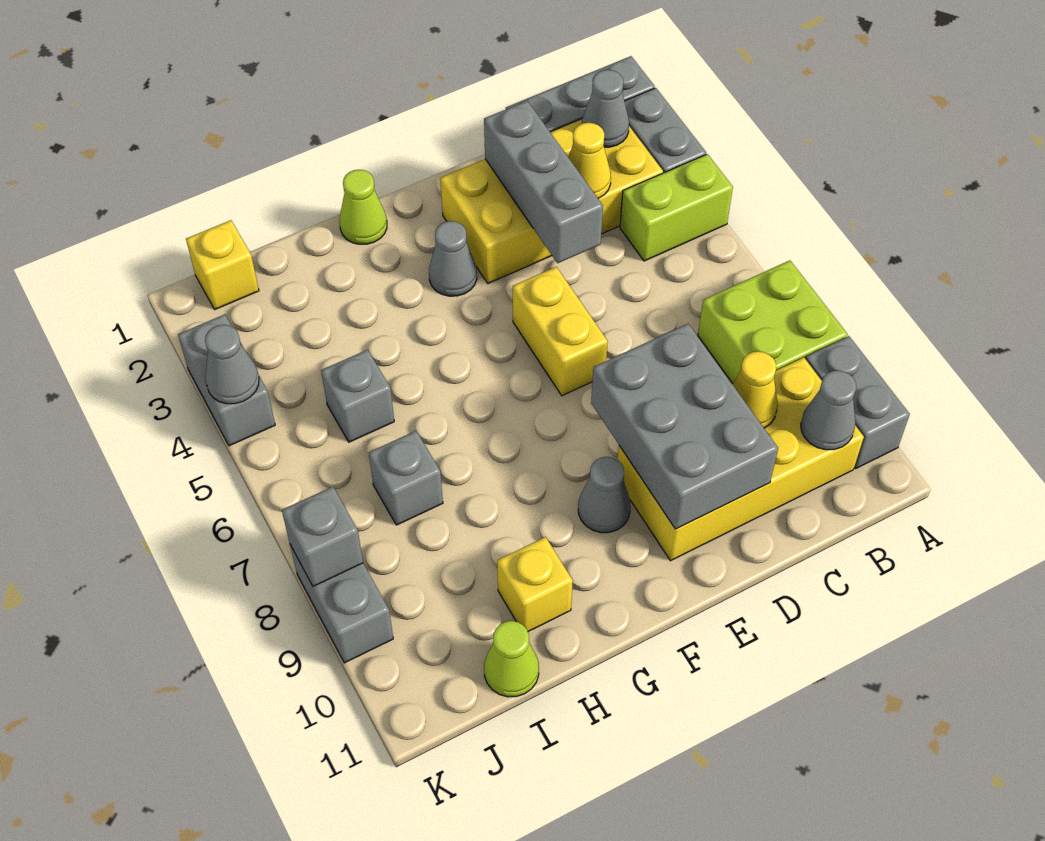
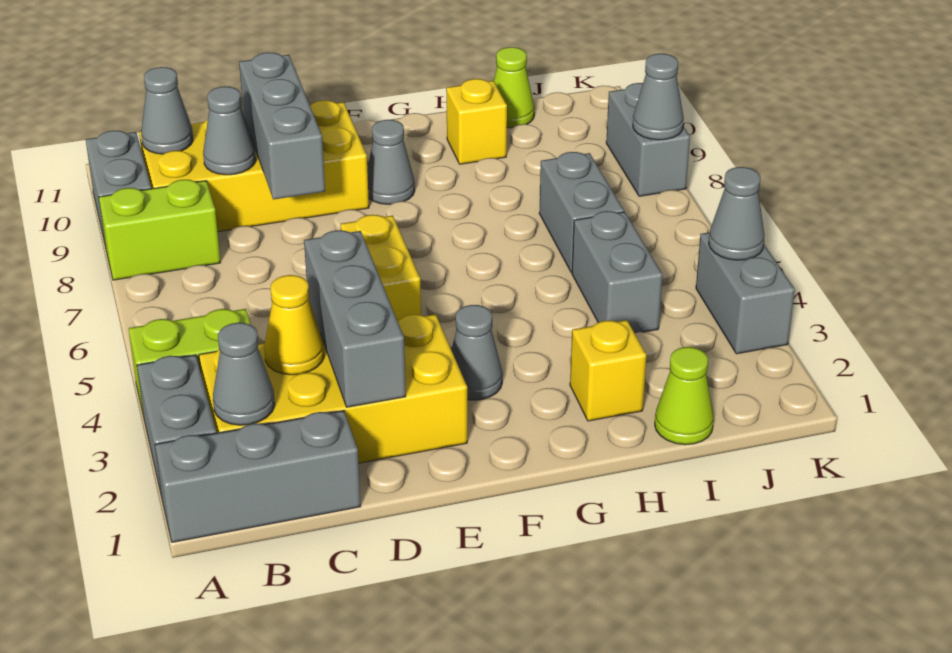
lime brick A7:B8 level 1 -> lime brick A8:B8 level 1
yellow cone C9 level 2 -> grey cone C9 level 2
grey brick D8:E10 level 2 -> grey brick D8:D10 level 2
lime cone G1 level 1 -> lime cone I1 level 1
grey brick I5 level 1 -> grey brick I4:I5 level 1
grey brick I7 level 1 -> grey brick I6:I7 level 1
yellow brick J1 level 1 -> yellow brick H2 level 1
grey brick K8 level 2 -> grey cone K8 level 2

